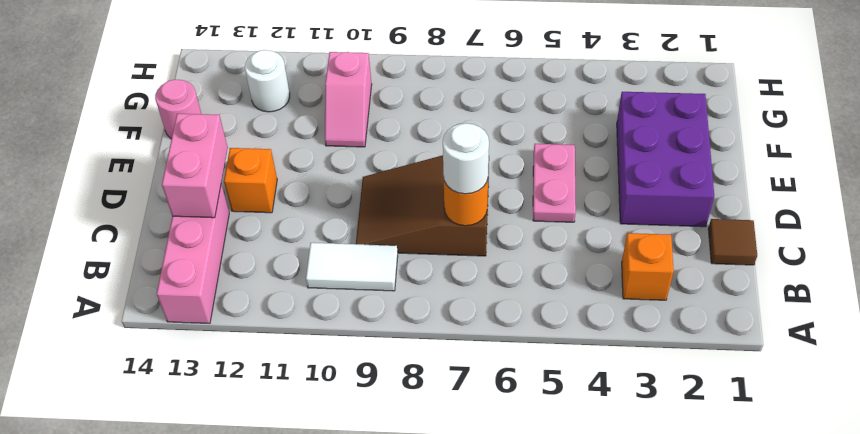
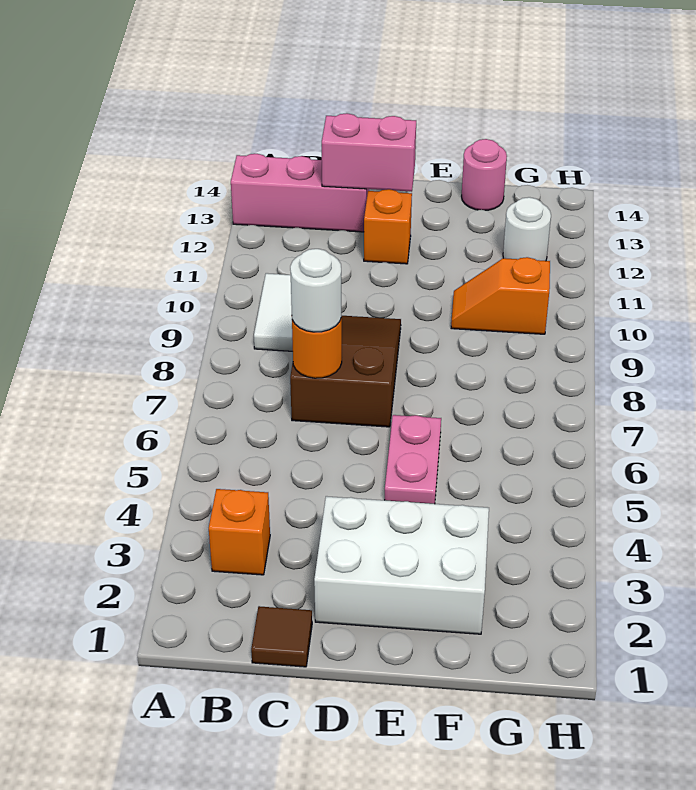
purple brick D2:F3 level 1 -> white brick D2:F3 level 1
pink plate D5:E5 level 1 -> pink plate E5:E6 level 1
pink slope F10:G10 level 1 top G -> orange slope F10:G10 level 1 top G

